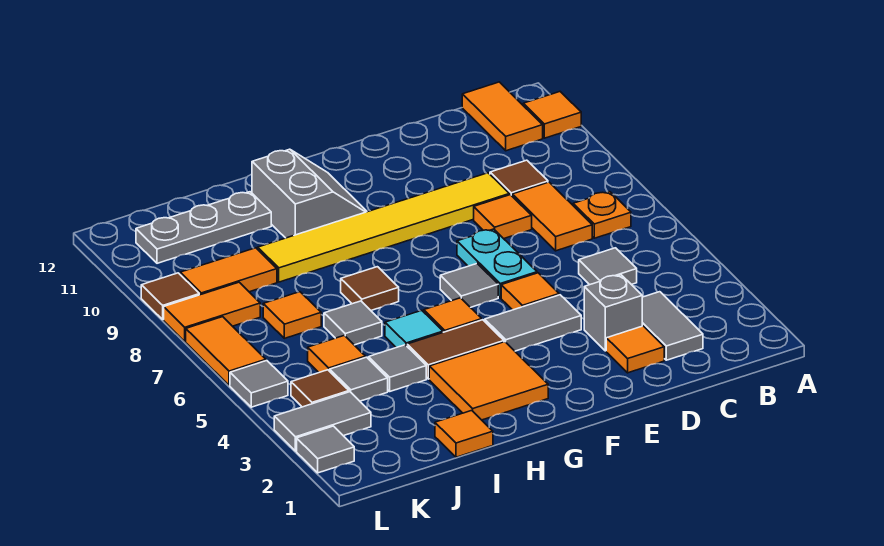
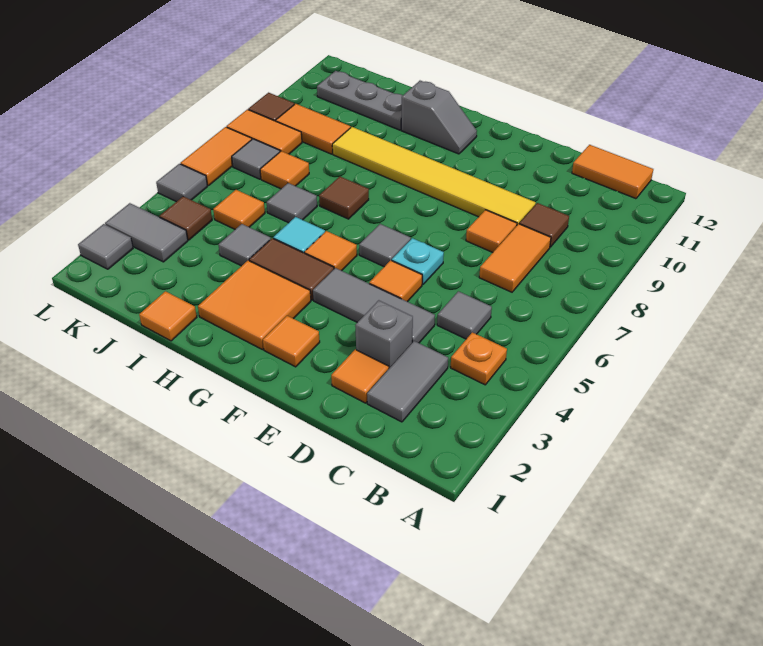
orange tile A11 level 1 -> orange tile F2 level 1
orange plate B7 level 1 -> orange plate B4 level 1
orange tile B11:B12 level 1 -> orange tile B12:C12 level 1
grey tile E4:F4 level 1 -> grey tile D4:F4 level 1
cyan plate E6:E7 level 1 -> cyan plate E6 level 1
grey slope G10:H11 level 1 top H -> grey slope G11:H11 level 1 top H
grey tile J4 level 1 -> grey tile K7 level 1

